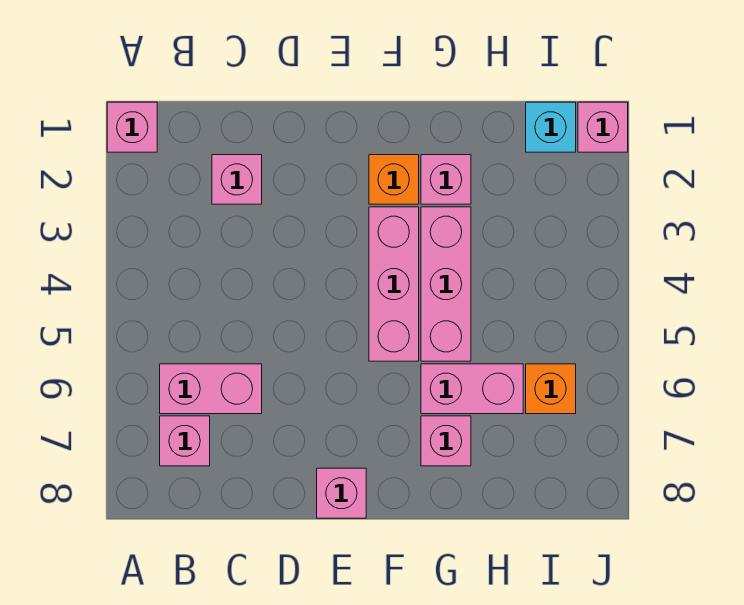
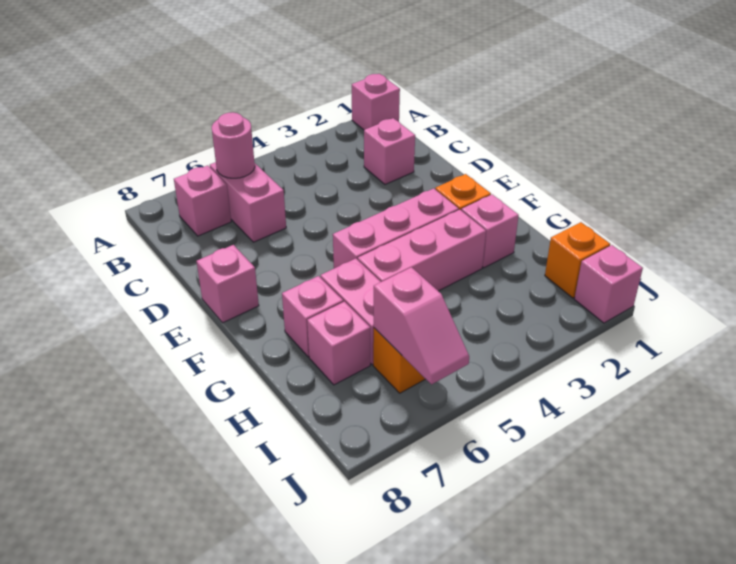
none -> pink round brick B6 level 2
none -> pink brick H7 level 1
cyan brick I1 level 1 -> orange brick I1 level 1
none -> pink slope I6:J6 level 2 top I

